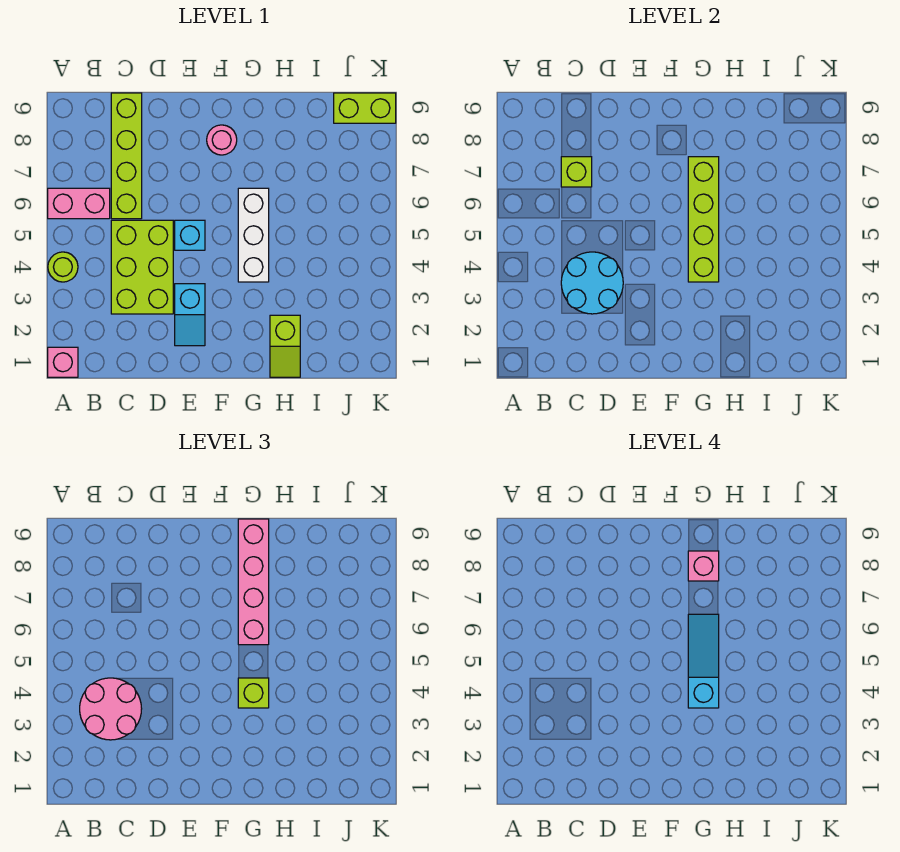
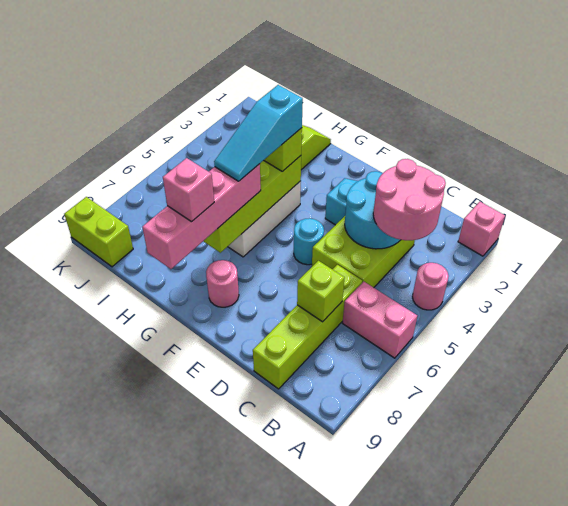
lime round brick A4 level 1 -> pink round brick A4 level 1
cyan brick E5 level 1 -> cyan round brick E5 level 1

